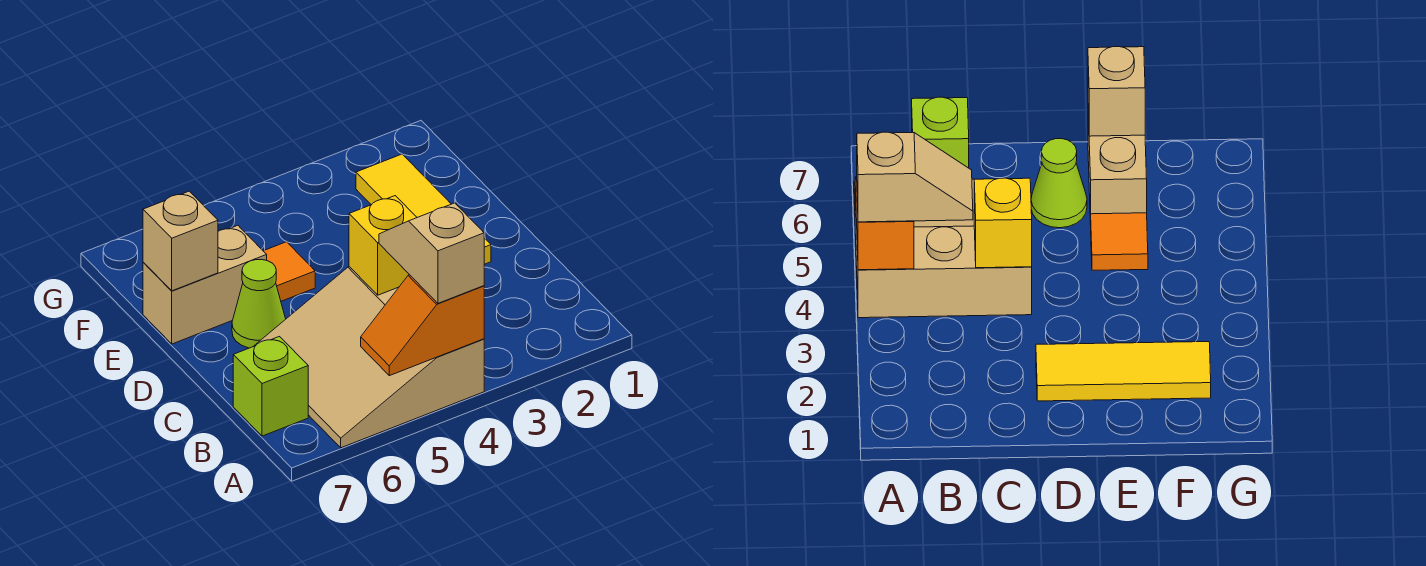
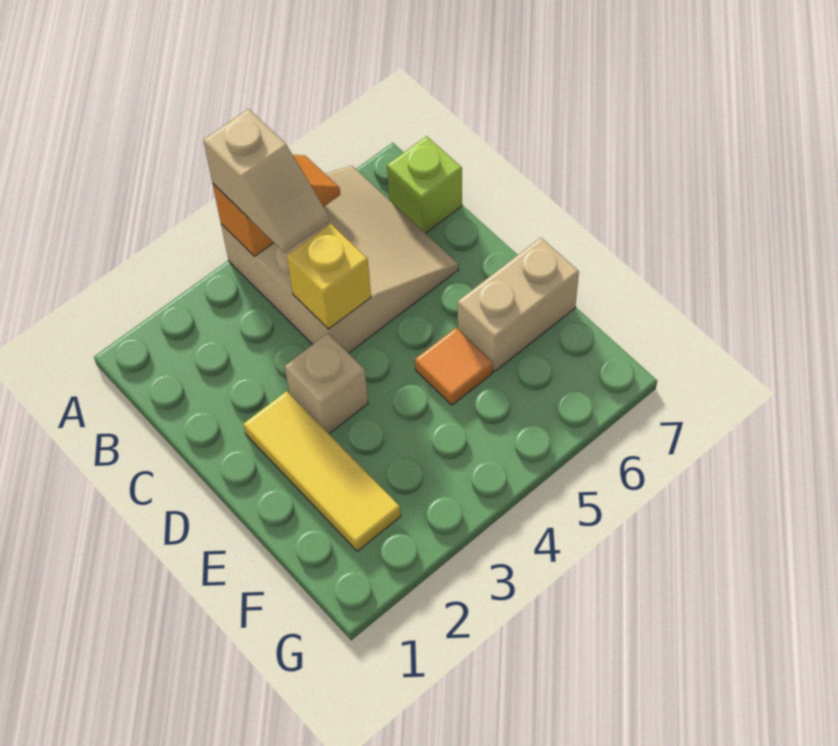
lime cone D6 level 1 -> none
tan brick E7 level 2 -> tan brick D3 level 1

